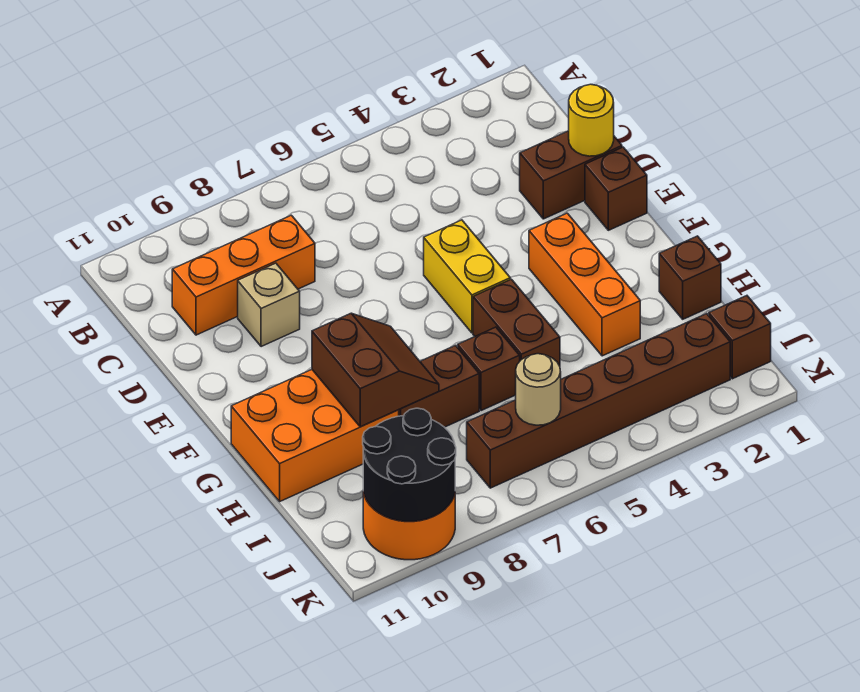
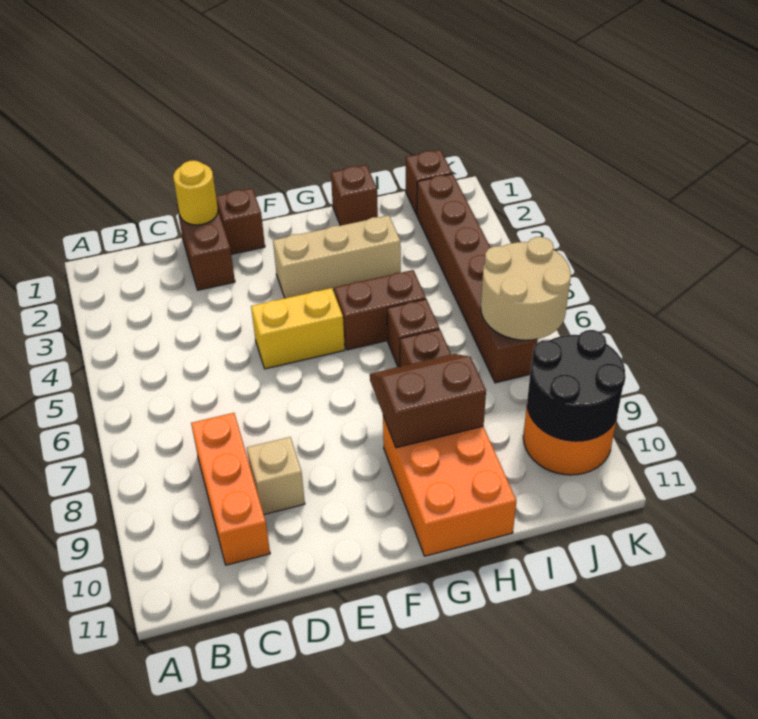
orange brick F3:H3 level 1 -> tan brick F3:H3 level 1
tan round brick J6 level 2 -> tan round brick J6:K7 level 2

